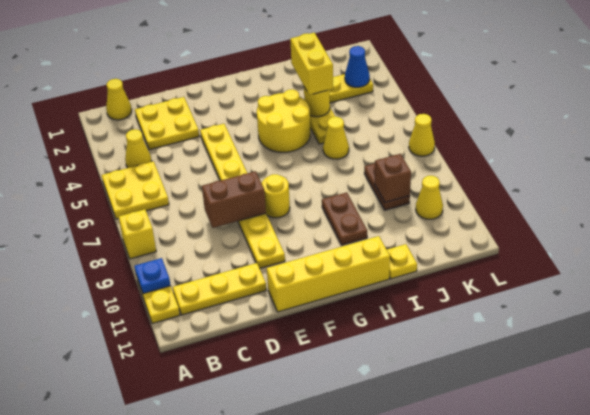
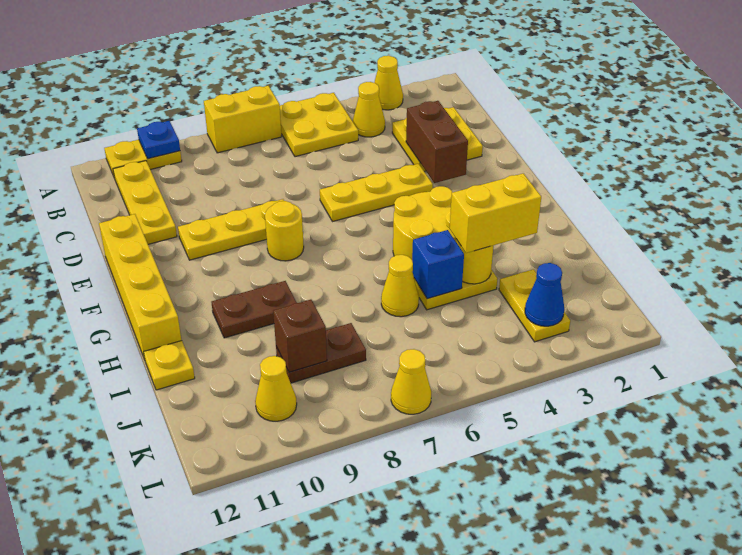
yellow brick A8 level 1 -> yellow brick A7:A8 level 1
yellow cone B1 level 1 -> yellow cone A3 level 1
brown brick D8:E8 level 2 -> brown brick D3:E3 level 2
none -> blue brick I5 level 2

